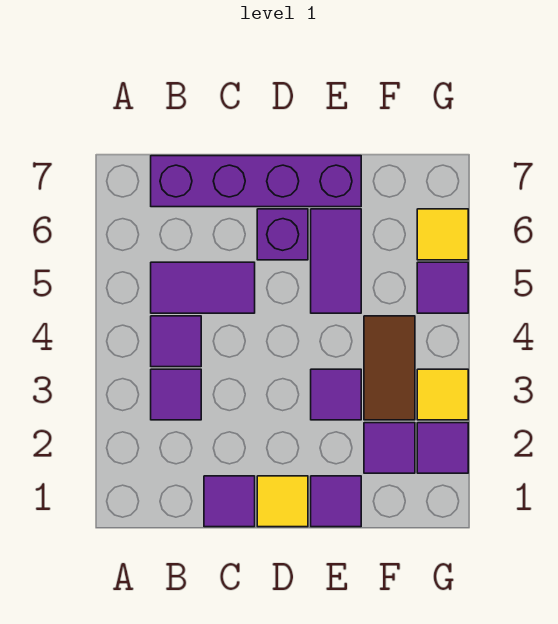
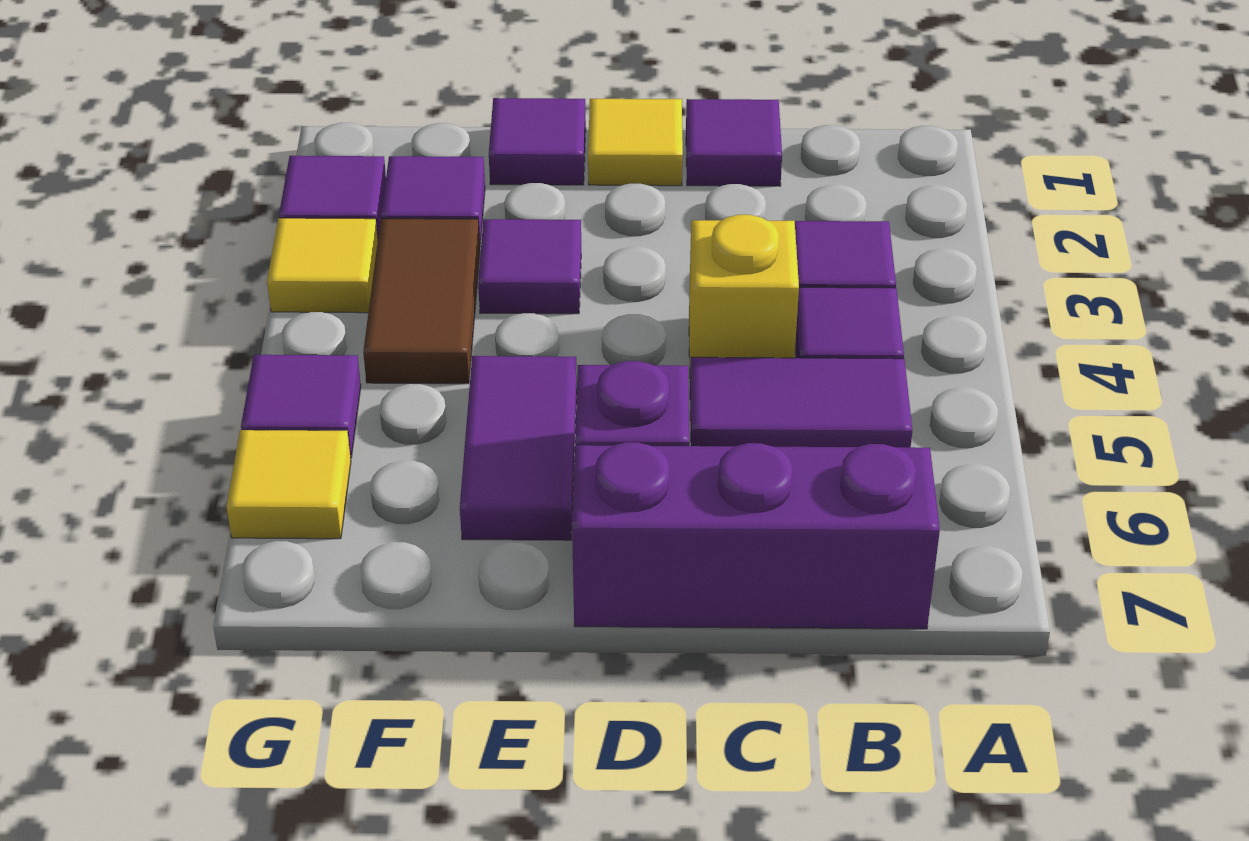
purple brick B7:E7 level 1 -> purple brick B7:D7 level 1
none -> yellow brick C4 level 1

